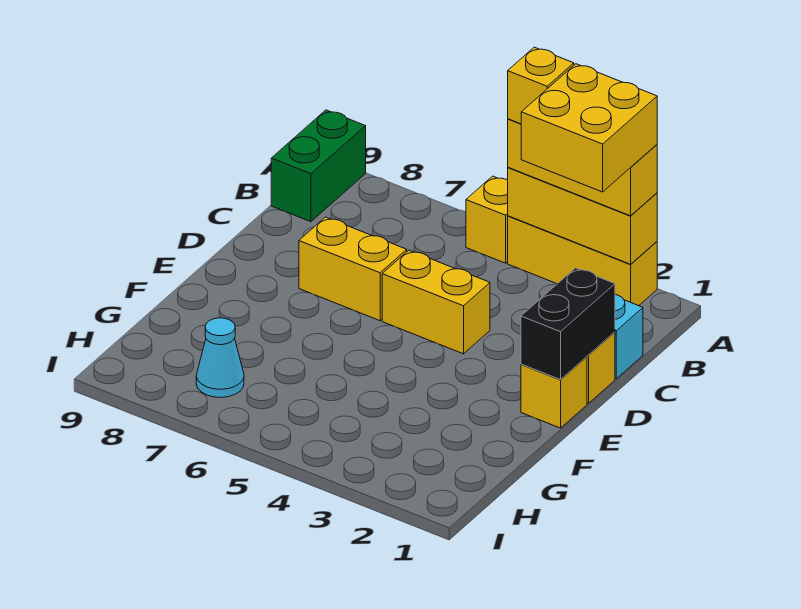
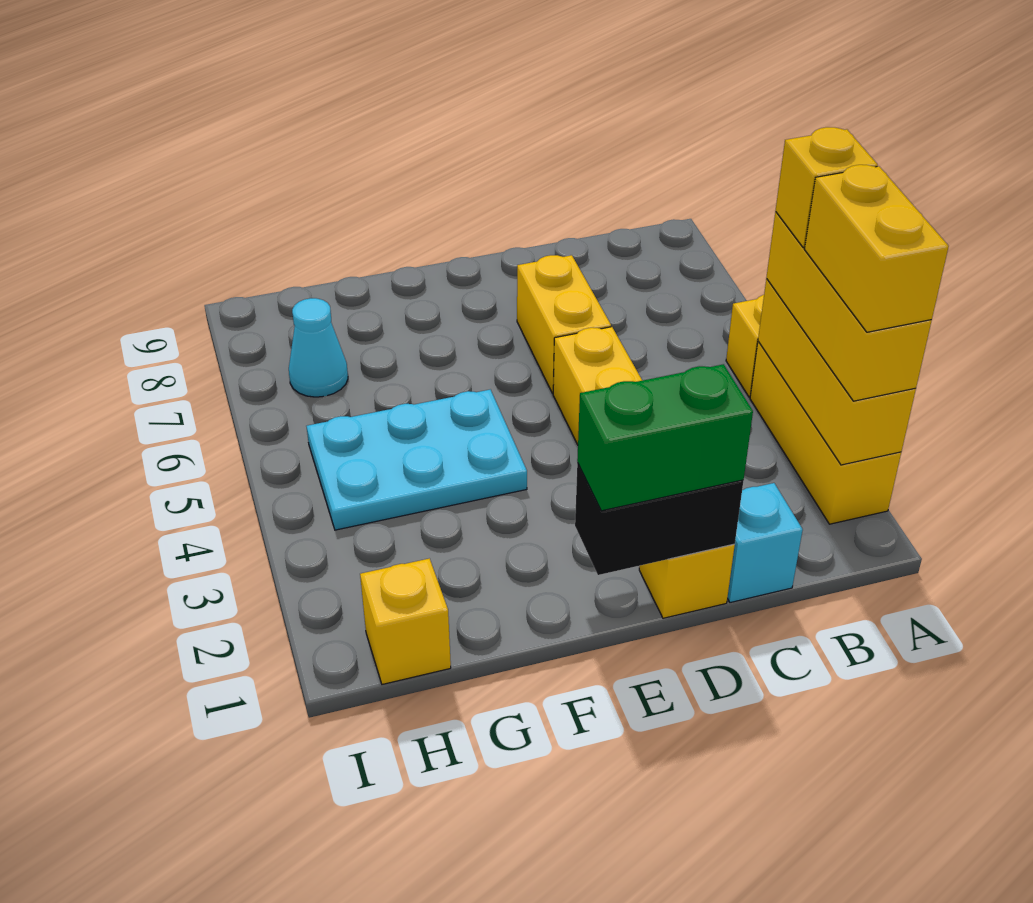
yellow brick A2:B3 level 4 -> yellow brick A2:A3 level 4
green brick A9:B9 level 1 -> green brick D1:E1 level 3
yellow brick E1 level 1 -> yellow brick H1 level 1
none -> cyan plate F4:H5 level 1

